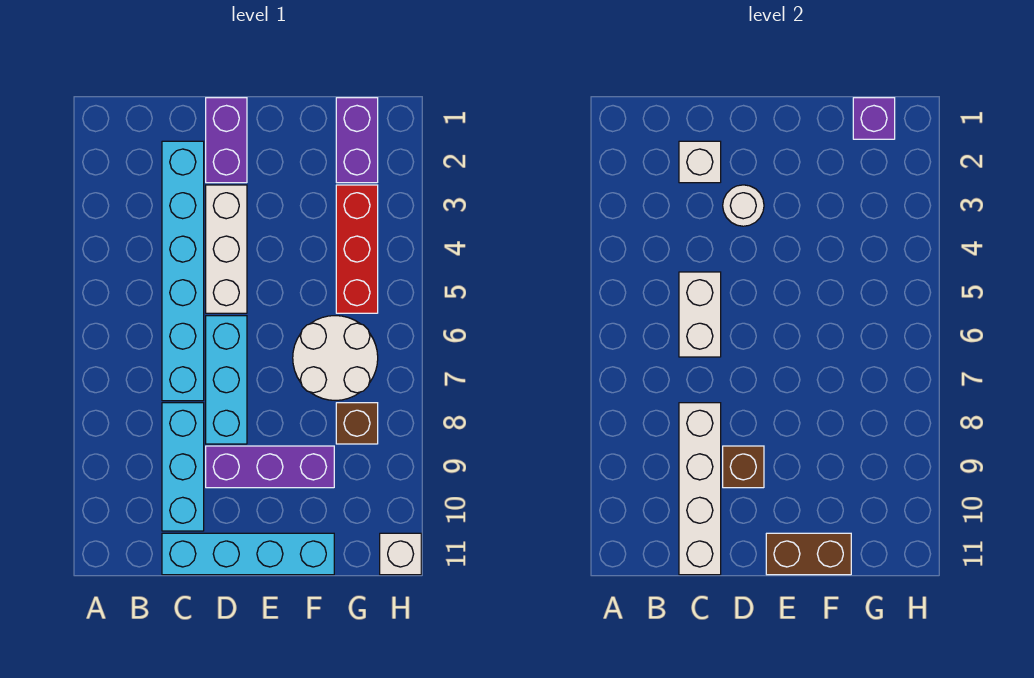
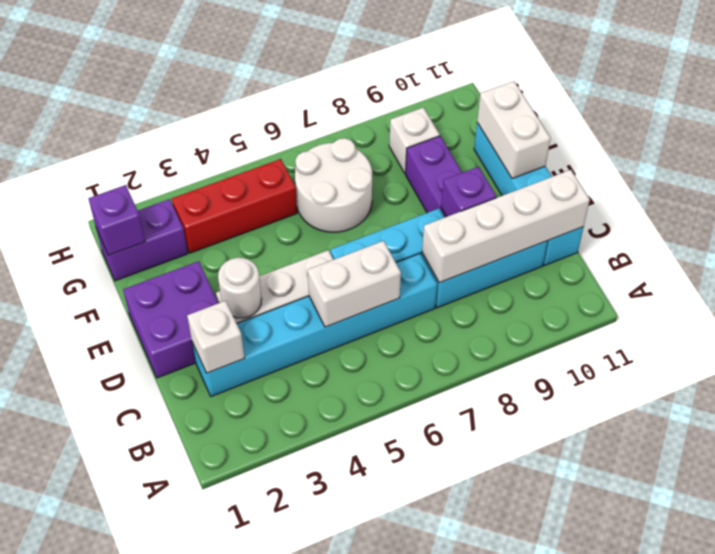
purple brick D1:D2 level 1 -> purple brick D1:E2 level 1
brown brick D9 level 2 -> purple brick D9 level 2
brown brick E11:F11 level 2 -> white brick E11:F11 level 2
brown brick G8 level 1 -> none
white brick H11 level 1 -> white brick G9 level 1

